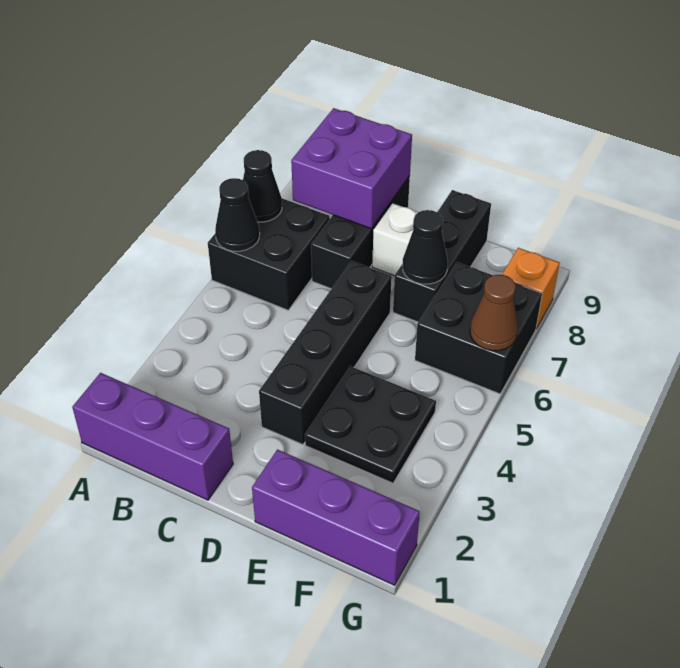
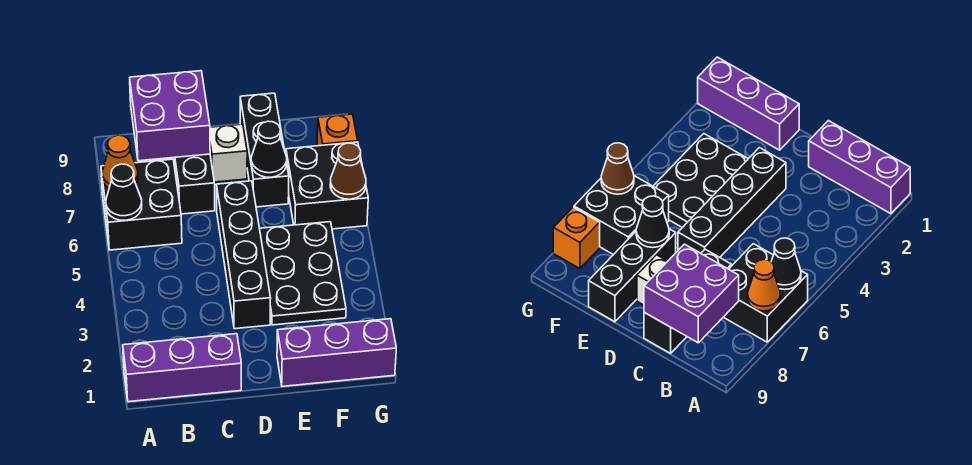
black cone A7 level 2 -> orange cone A7 level 2
black plate E3:F4 level 1 -> black plate E3:F5 level 1

